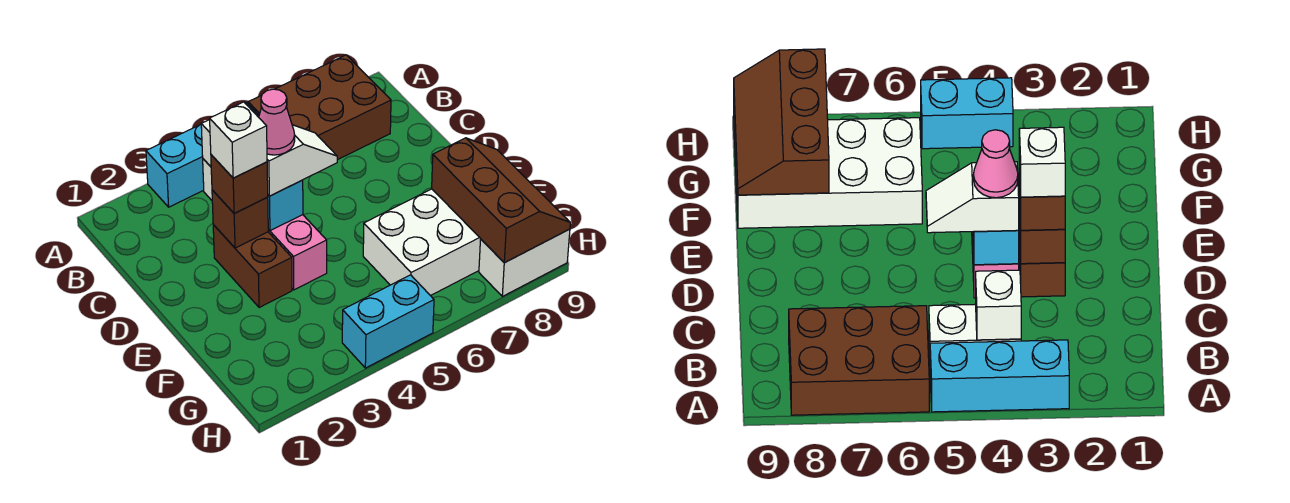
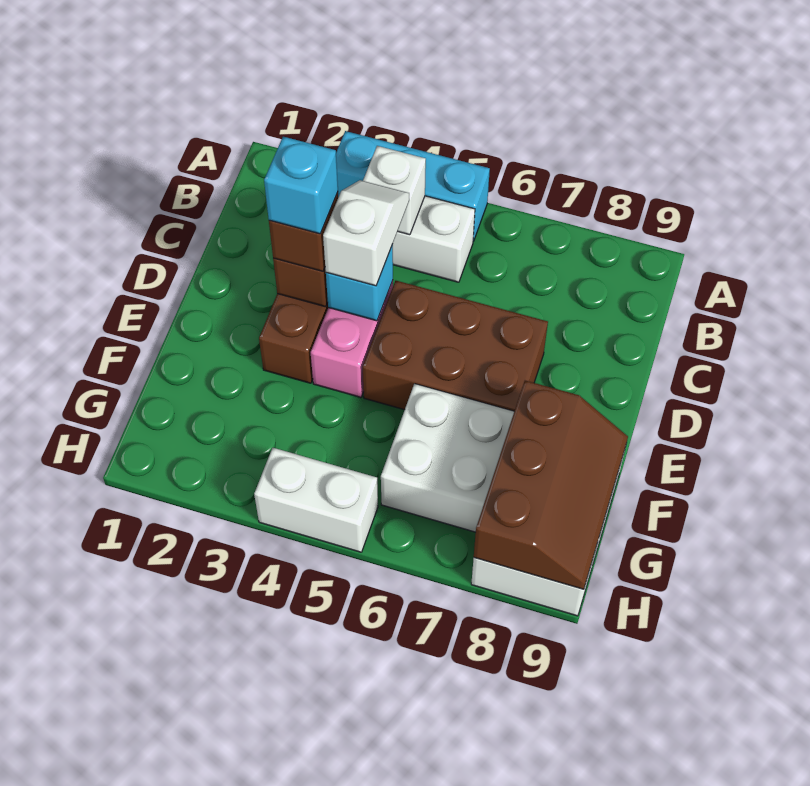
brown brick A6:B8 level 1 -> brown brick D5:E7 level 1
white brick D3 level 4 -> cyan brick D3 level 4
white slope D4:D5 level 3 top 4 -> white slope C4:D4 level 3 top D
pink cone D4 level 4 -> none
cyan brick H4:H5 level 1 -> white brick H4:H5 level 1

